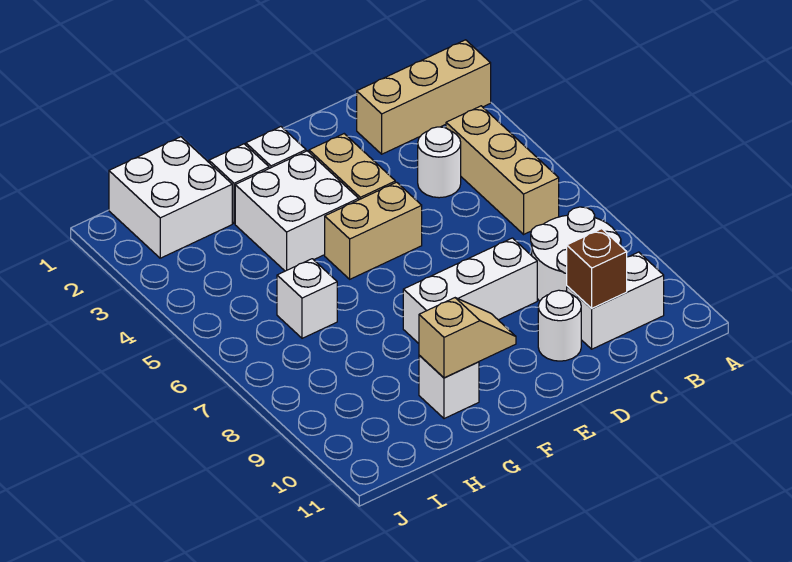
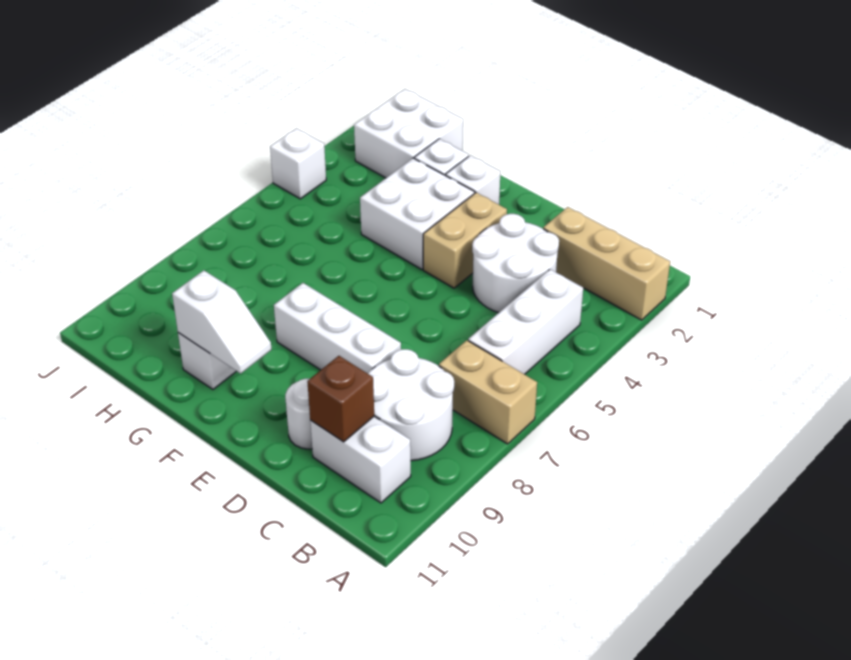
tan brick B4:B6 level 1 -> white brick B4:B6 level 1
white round brick C4 level 1 -> white round brick C3:D4 level 1
tan brick E5:F5 level 1 -> tan brick A7:B7 level 1
tan slope F10:G10 level 2 top G -> white slope F10:G10 level 2 top G
white brick H6 level 1 -> white brick J4 level 1

